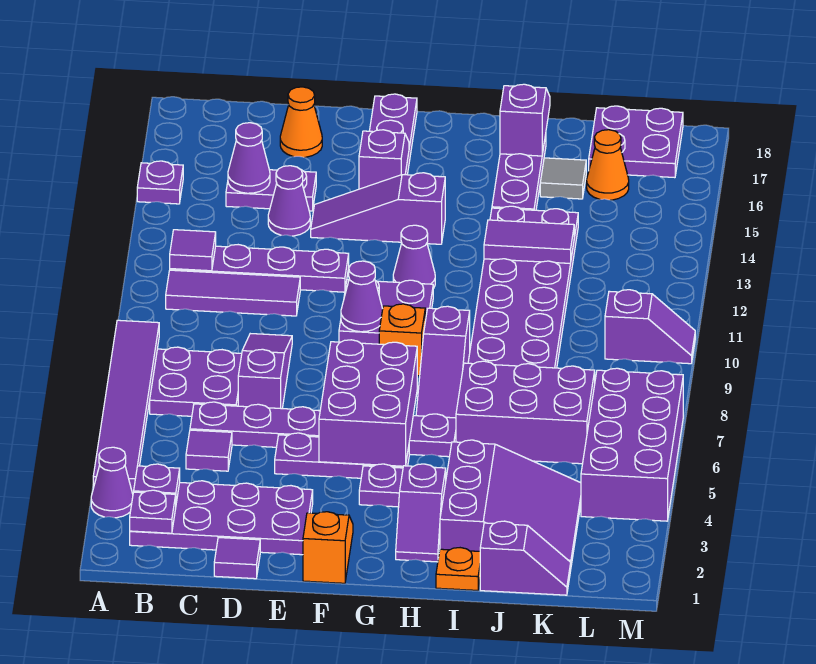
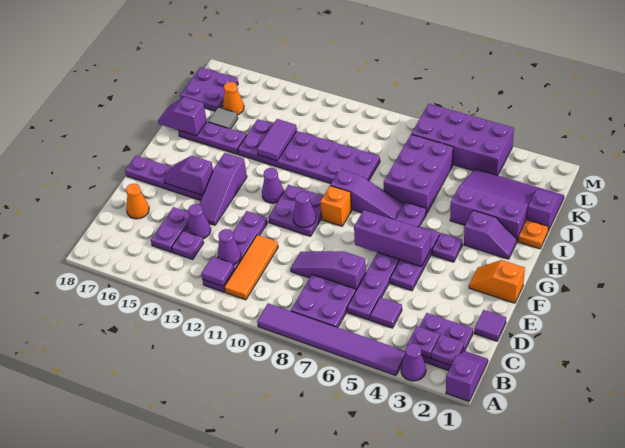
purple plate A15 level 1 -> purple plate C14 level 1
purple plate B2:E3 level 1 -> purple plate B2:C3 level 1
purple tile B11:D11 level 1 -> orange tile B11:D11 level 1
purple cone C15 level 2 -> purple cone C12 level 2
purple brick F5:G7 level 2 -> purple brick F5:F7 level 2
purple slope L10:M10 level 1 top L -> purple slope A1:B1 level 1 top A

